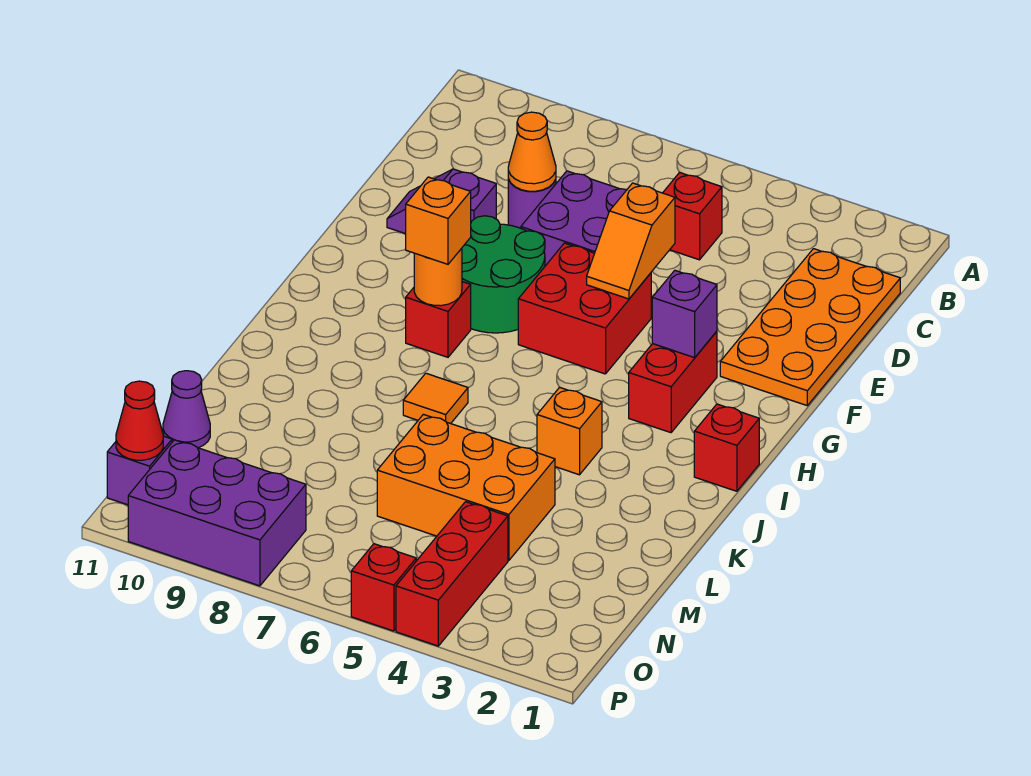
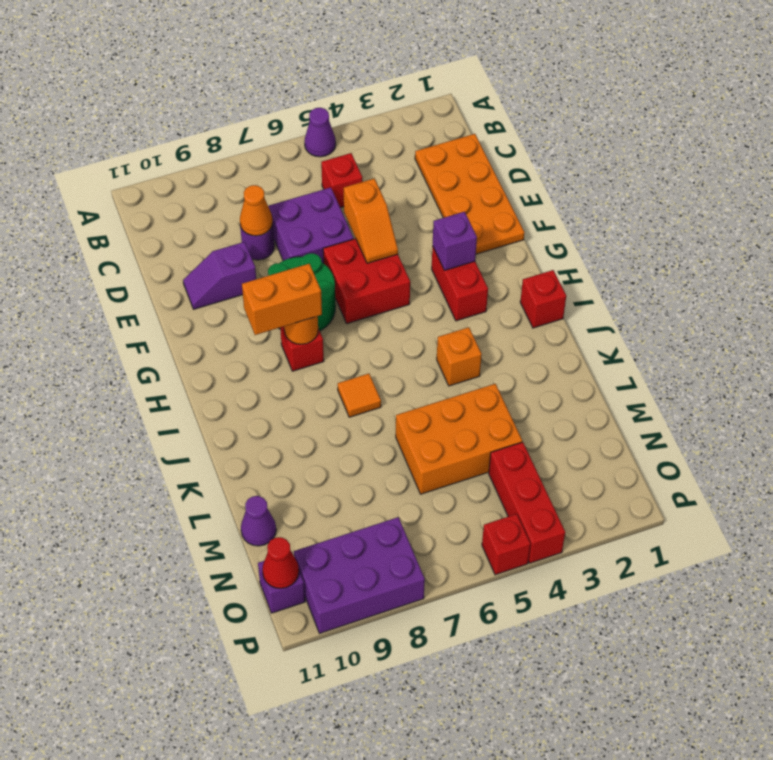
none -> purple cone A5 level 1
orange brick H8 level 3 -> orange brick H8:H9 level 3

